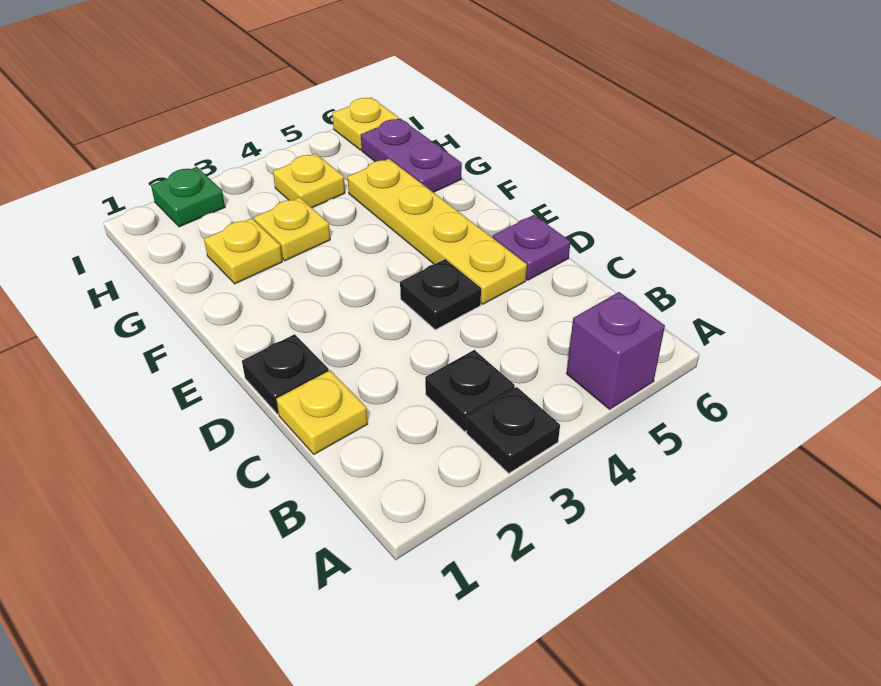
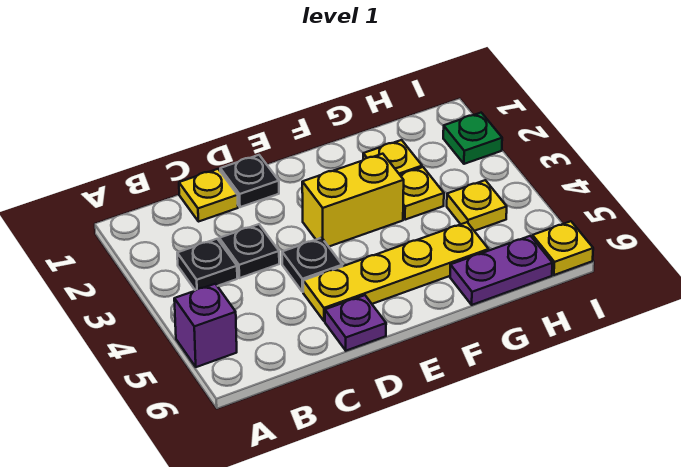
black plate A3 level 1 -> black plate C3 level 1
none -> yellow brick E3:F3 level 1

